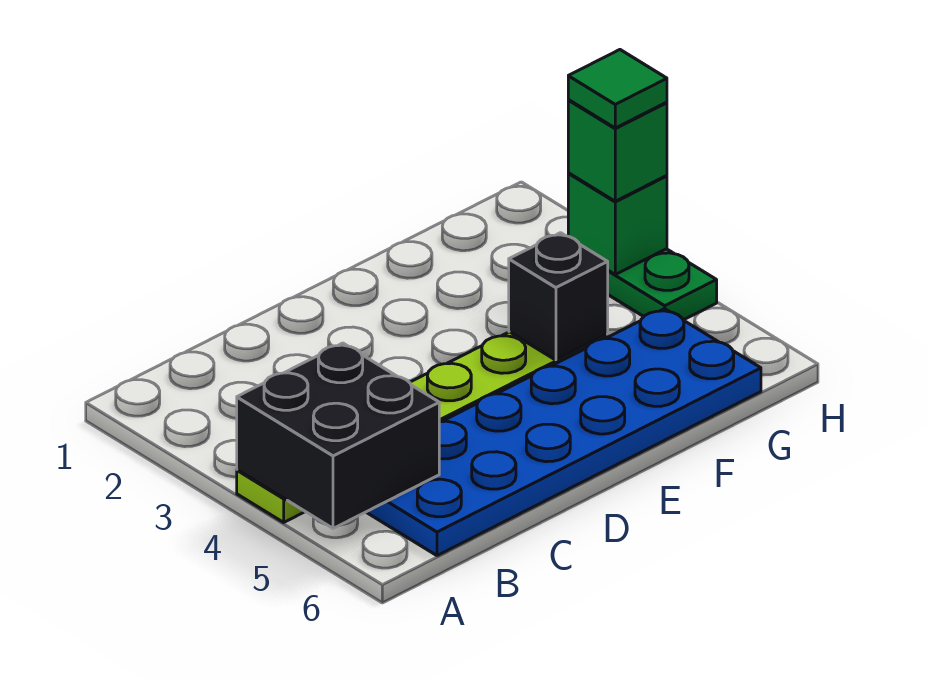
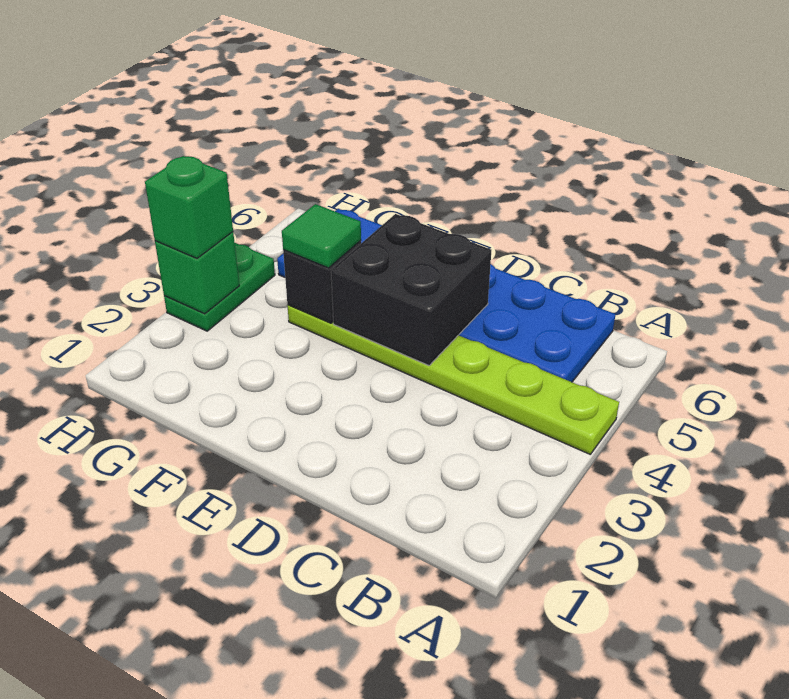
black brick A4:B5 level 2 -> black brick D4:E5 level 2
green tile H3 level 4 -> green tile F4 level 3

